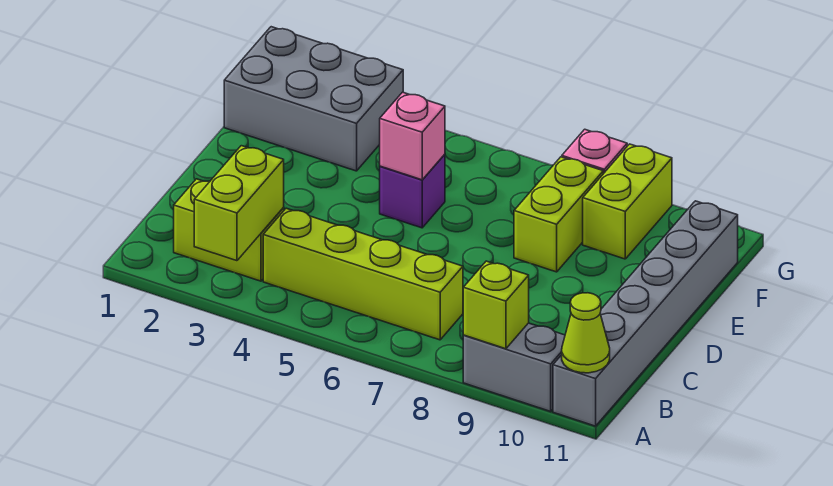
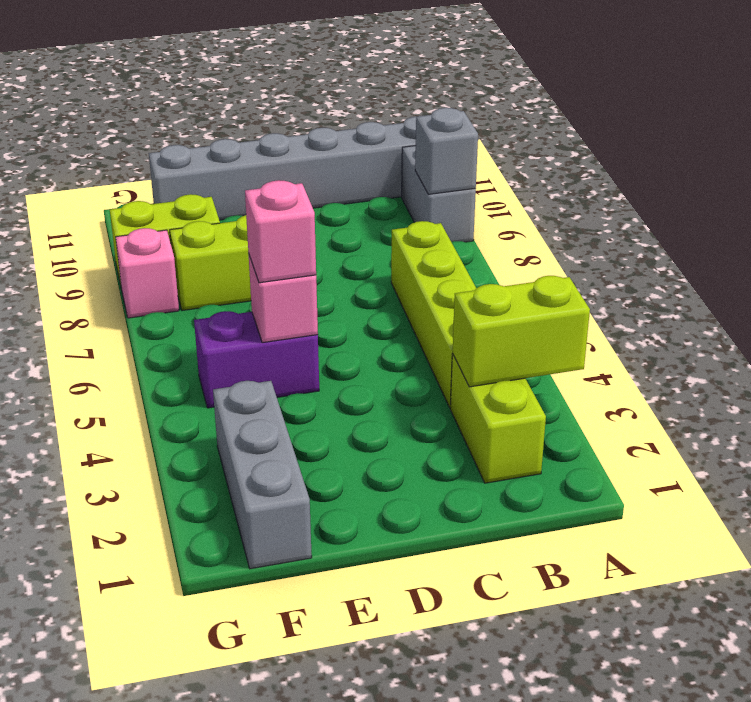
lime brick A9 level 2 -> grey brick A9 level 2
lime cone A11 level 2 -> none
purple brick E5 level 1 -> purple brick E5:F5 level 1
none -> pink brick E5 level 3
grey brick F1:G3 level 1 -> grey brick F1:F3 level 1

